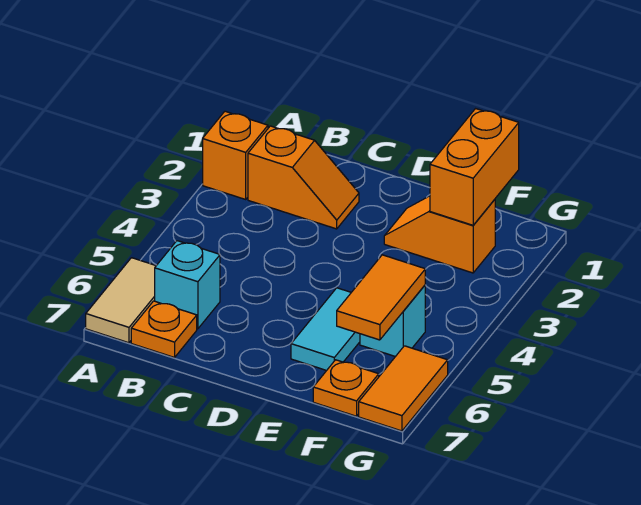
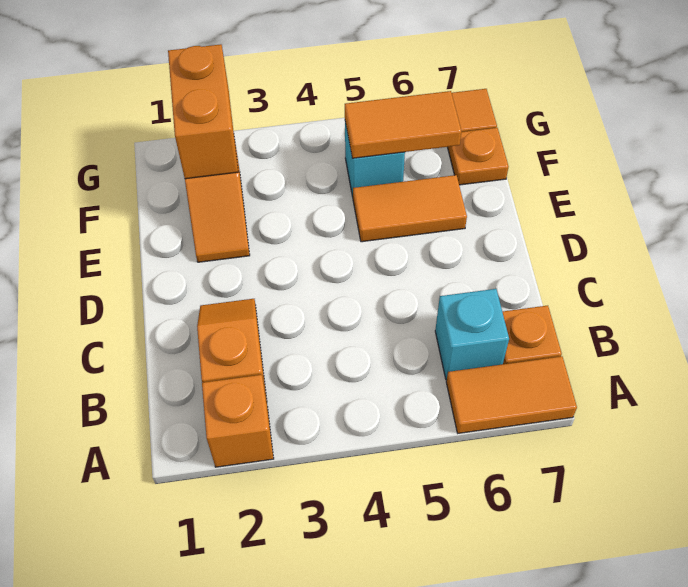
tan tile A6:A7 level 1 -> orange tile A6:A7 level 1
cyan tile E5:E6 level 1 -> orange tile E5:E6 level 1
orange brick F1:F2 level 2 -> orange brick F2:G2 level 2

